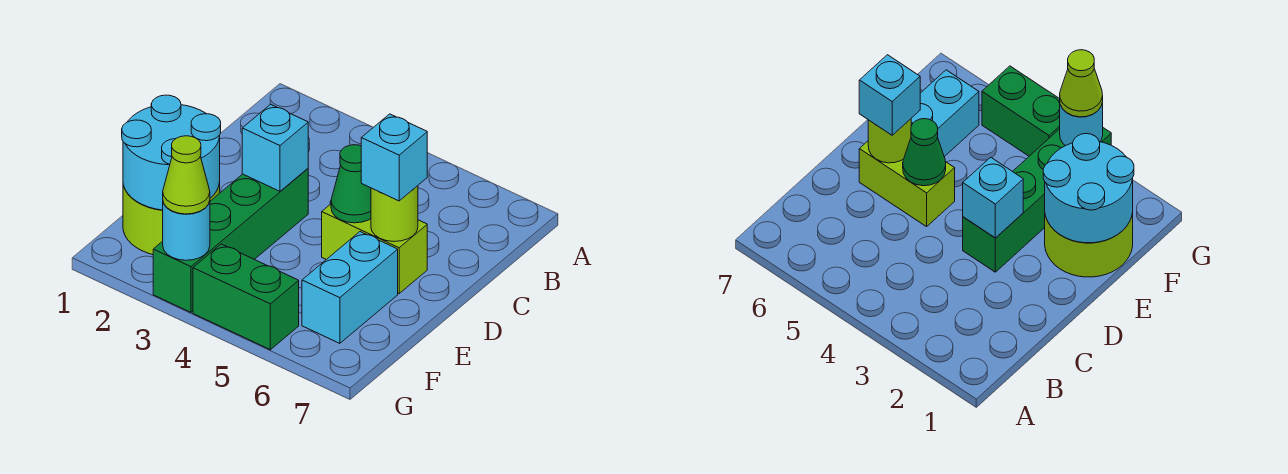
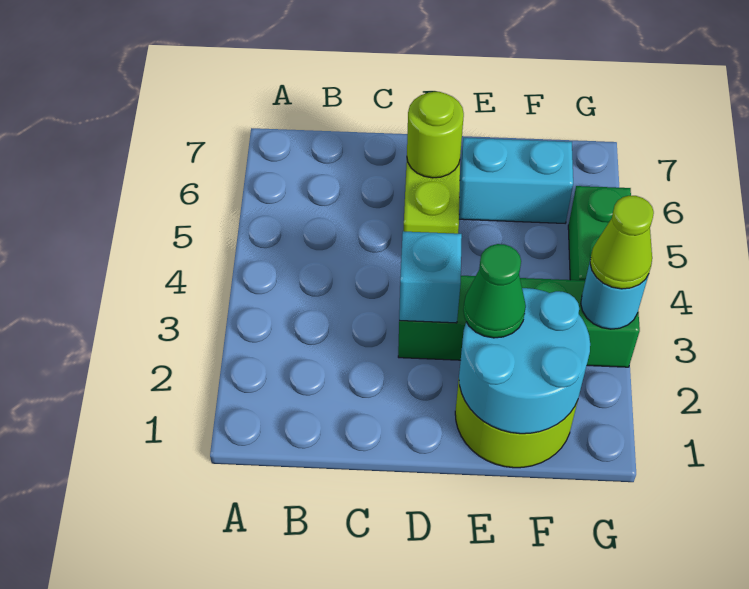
green cone D5 level 2 -> green cone E2 level 3
cyan brick D6 level 3 -> none

